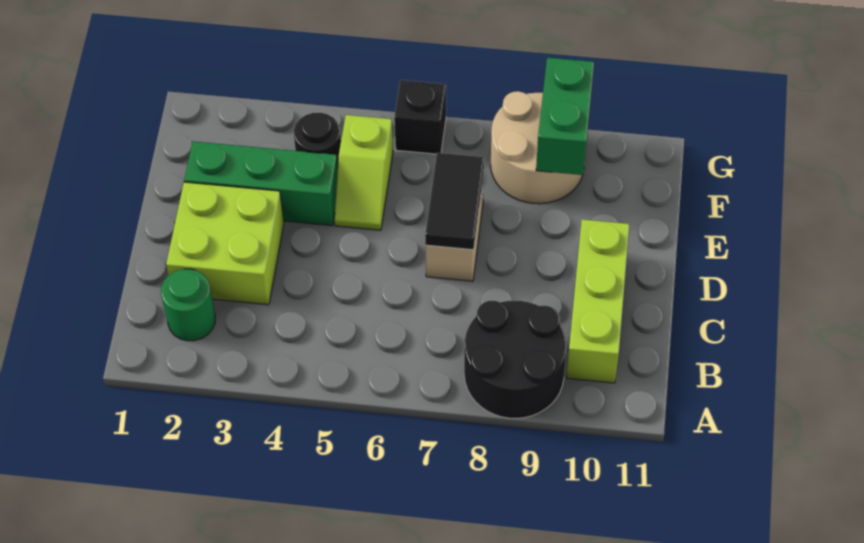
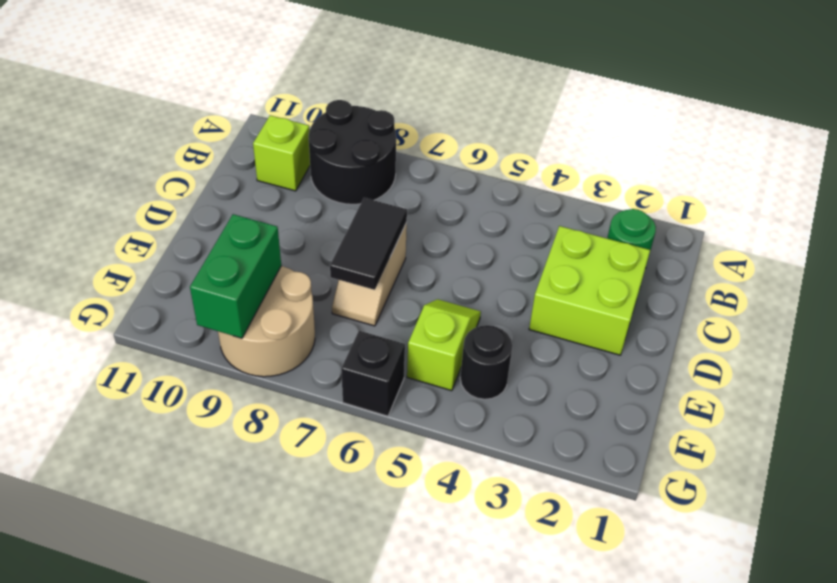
lime brick B10:D10 level 1 -> lime brick B10 level 1
green brick E2:E4 level 1 -> none

